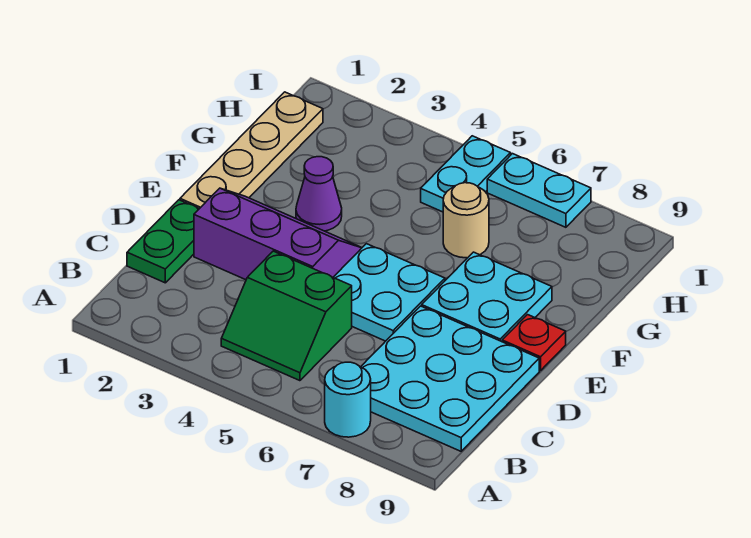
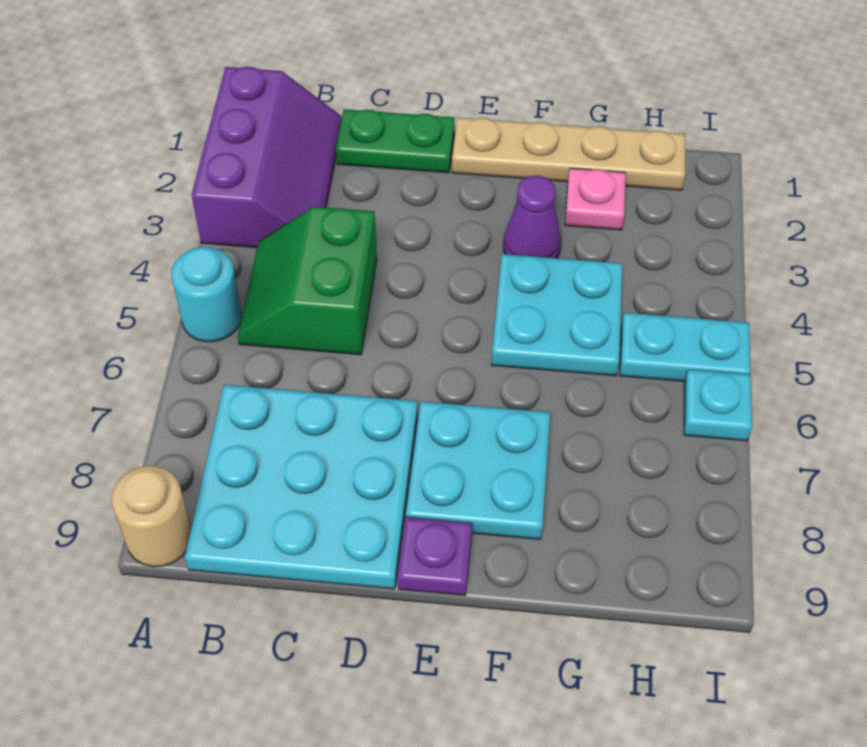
cyan round brick A7 level 1 -> cyan round brick A5 level 1
purple slope D2:E4 level 1 top D -> purple slope A1:B3 level 1 top A
cyan plate D5:E6 level 1 -> cyan plate F4:G5 level 1
red plate E9 level 1 -> purple plate E9 level 1
none -> pink plate G2 level 1
tan round brick G6 level 1 -> tan round brick A9 level 1
cyan plate I6:I7 level 1 -> cyan plate I6 level 1

